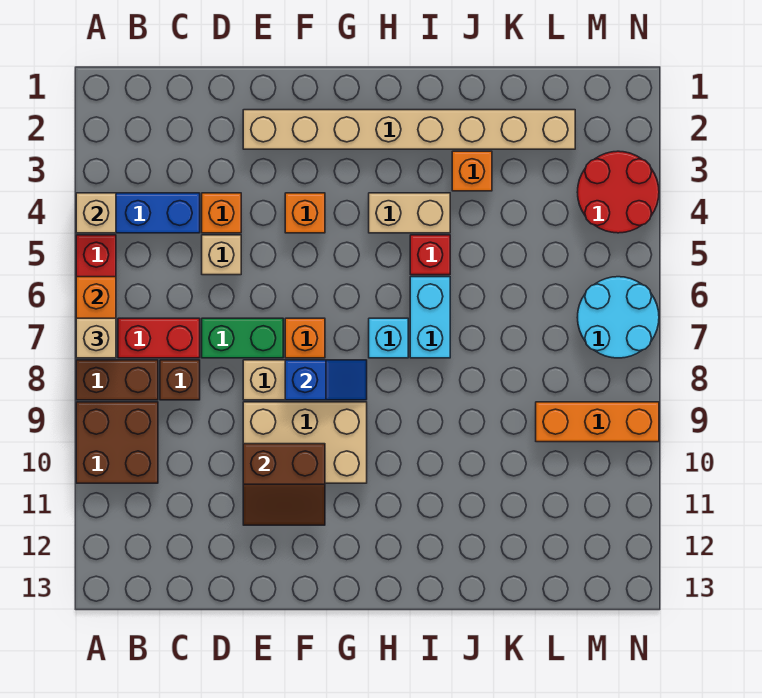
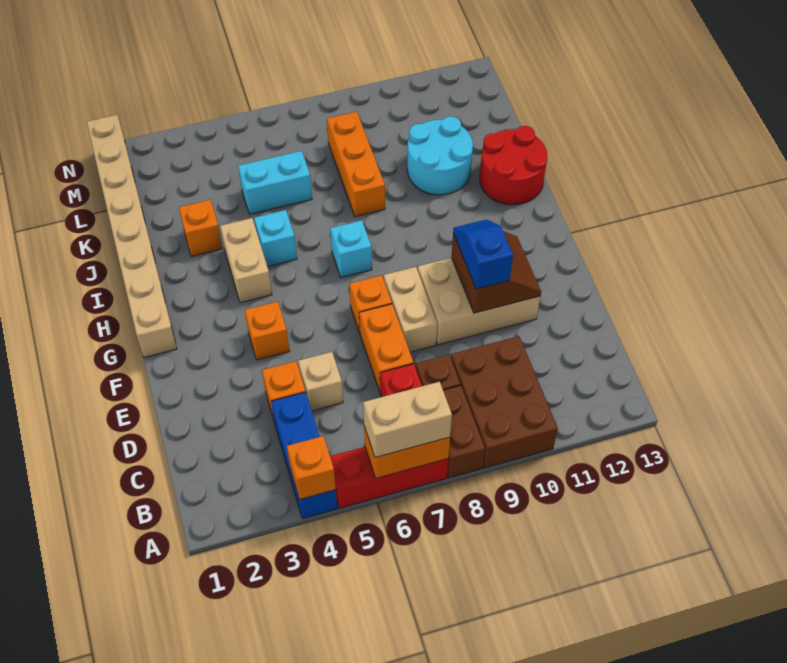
tan brick A4 level 2 -> orange brick A4 level 2
tan brick A7 level 3 -> tan brick A6:A7 level 3
brown brick A9:B10 level 1 -> brown brick A9:C10 level 1
green brick D7:E7 level 1 -> orange brick D7:E7 level 1
tan brick E2:L2 level 1 -> tan brick G1:N1 level 1
tan brick E9:G10 level 1 -> tan brick E9:F11 level 1
blue slope F8:G8 level 2 top F -> blue slope E10:F10 level 3 top E
red brick I5 level 1 -> cyan brick I5 level 1
cyan brick I6:I7 level 1 -> cyan brick K5:K6 level 1
orange brick L9:N9 level 1 -> orange brick J8:L8 level 1
red round brick M3:N4 level 1 -> red round brick I12:J13 level 1
cyan round brick M6:N7 level 1 -> cyan round brick J10:K11 level 1

